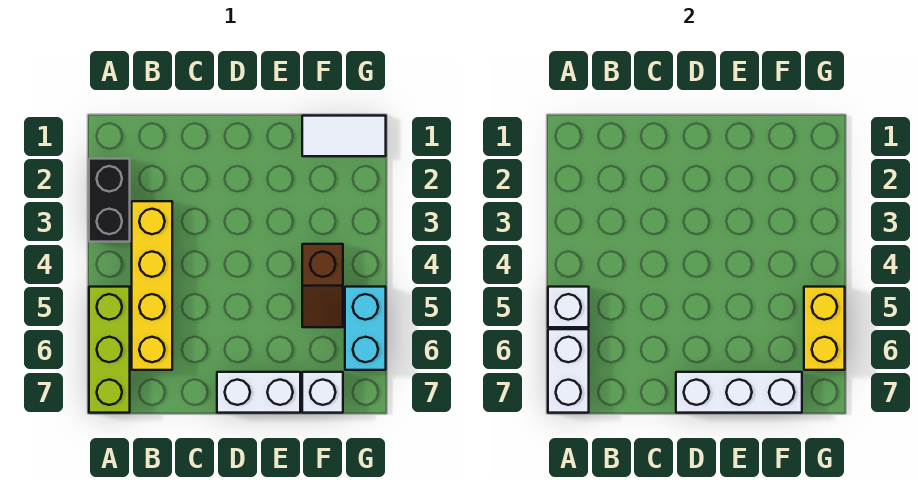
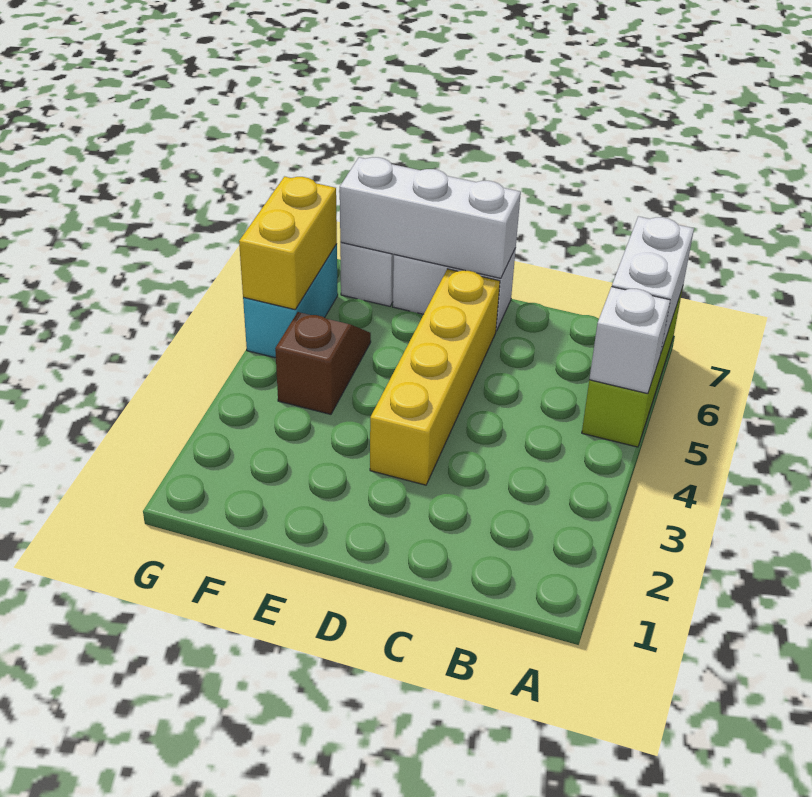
black brick A2:A3 level 1 -> none
yellow brick B3:B6 level 1 -> yellow brick D3:D6 level 1
white tile F1:G1 level 1 -> none

